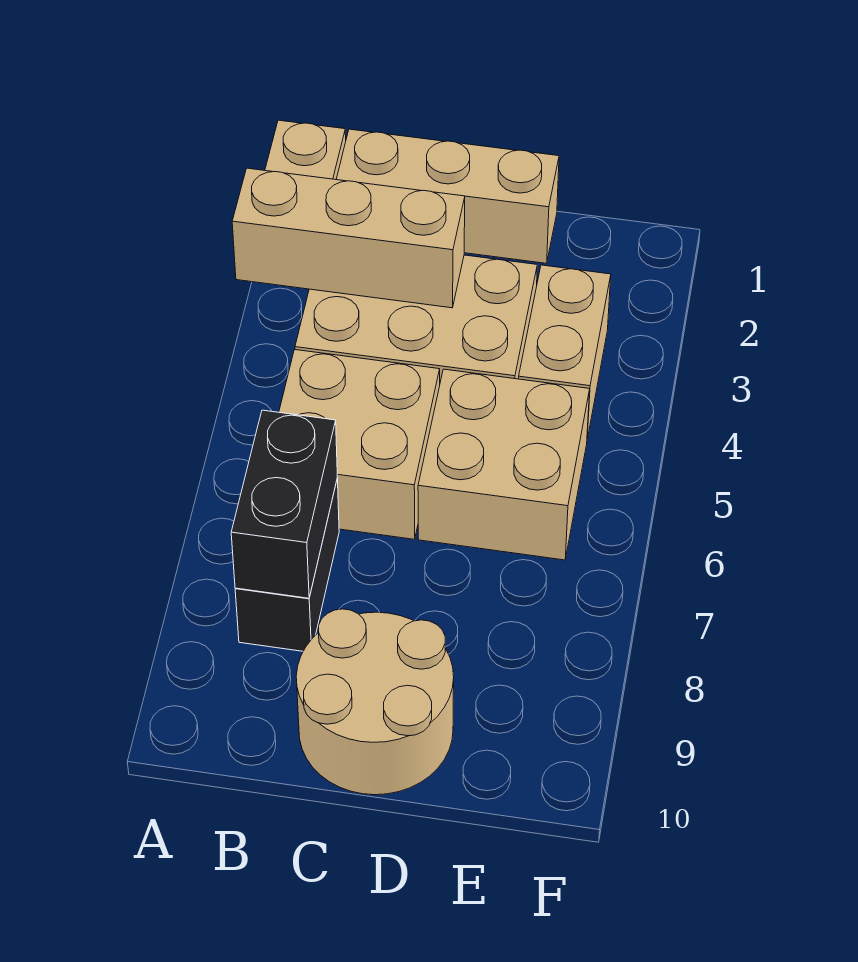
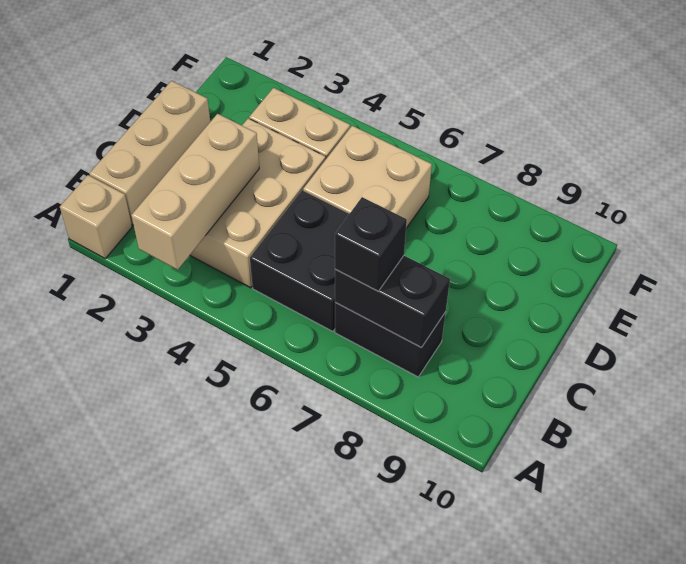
tan brick B5:C6 level 1 -> black brick B5:C6 level 1
none -> black brick B7 level 3
tan round brick C9:D10 level 1 -> none

